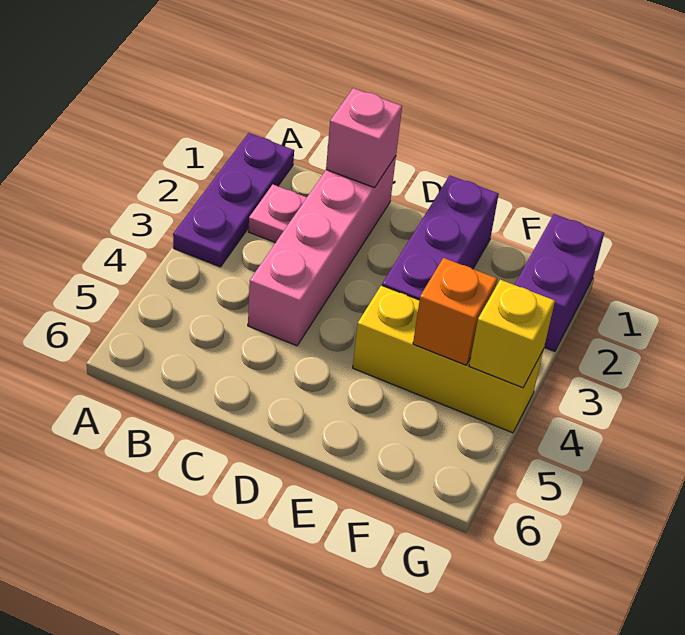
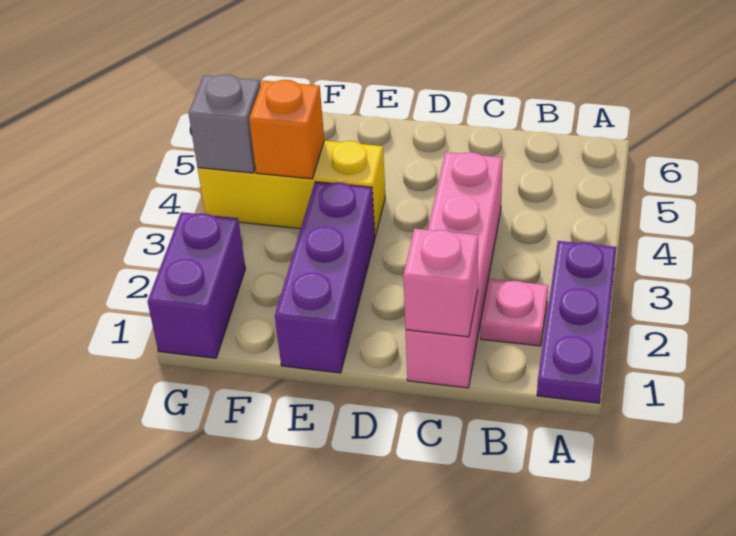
yellow brick G4 level 2 -> grey brick G4 level 2

